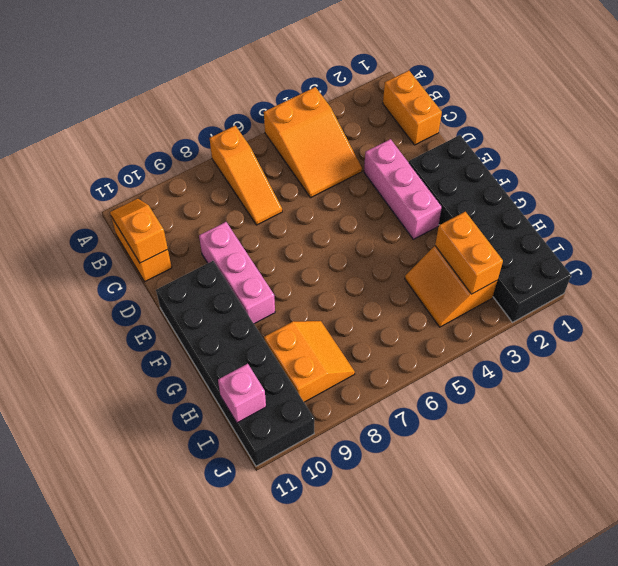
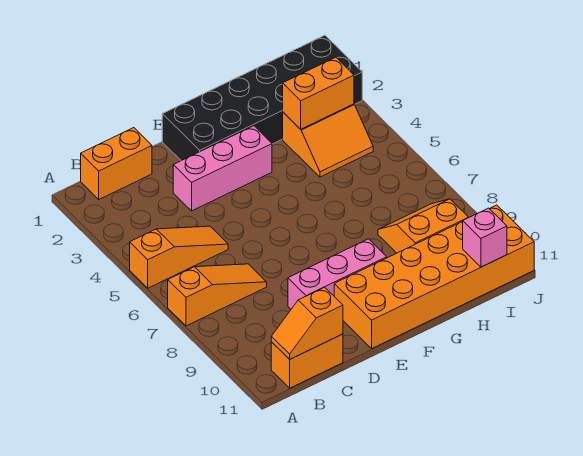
orange slope A4:C5 level 1 top A -> orange slope A5:C5 level 1 top A
black brick E10:J11 level 1 -> orange brick E10:J11 level 1

